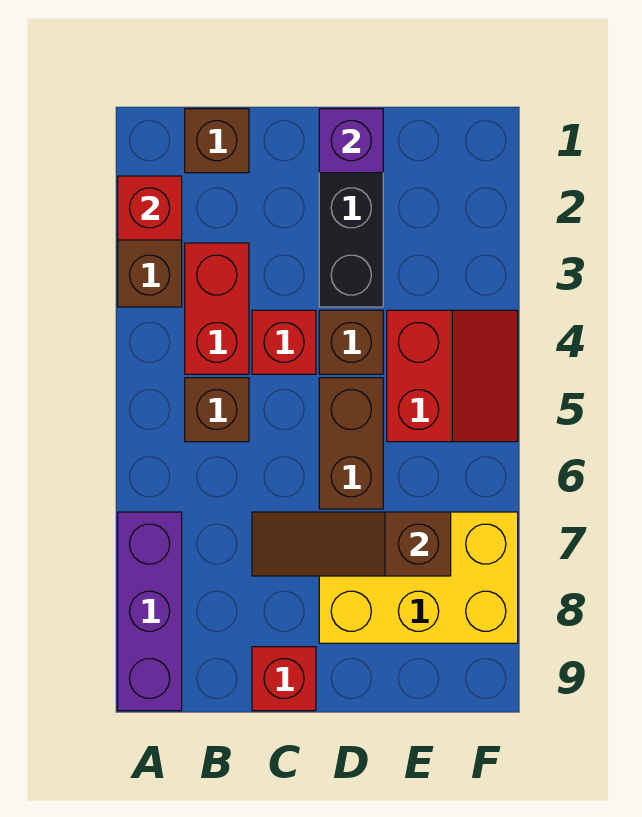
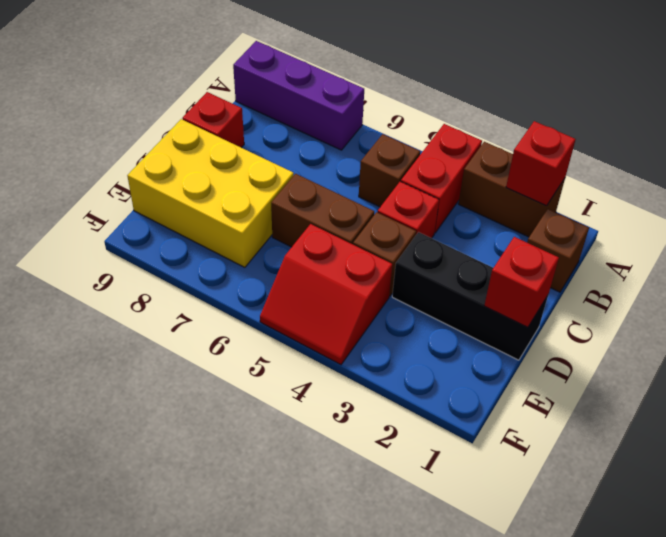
red brick B3:B4 level 1 -> red brick A4:B4 level 1
brown slope C7:E7 level 2 top E -> none
purple brick D1 level 2 -> red brick D1 level 2
yellow brick D7:F8 level 1 -> yellow brick D7:E9 level 1

